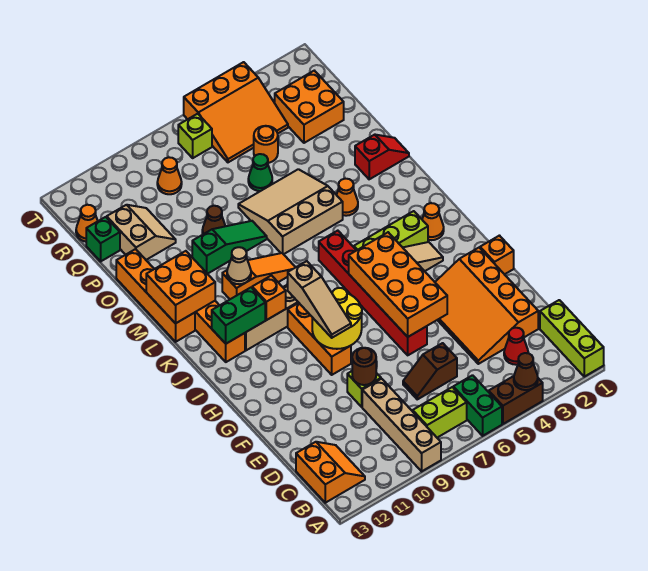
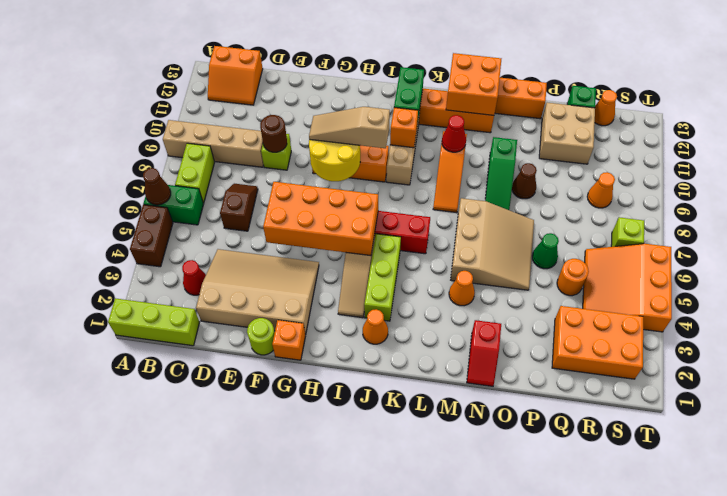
brown cone A4 level 2 -> brown cone A6 level 2
orange slope D2:G4 level 1 top 2 -> tan slope D2:G4 level 1 top 2
none -> lime round brick F1 level 1
tan cone L10 level 2 -> red cone L10 level 2
tan slope P11:Q12 level 1 top 12 -> tan brick P11:Q12 level 1
orange brick Q2:R3 level 1 -> orange brick Q2:S3 level 1

